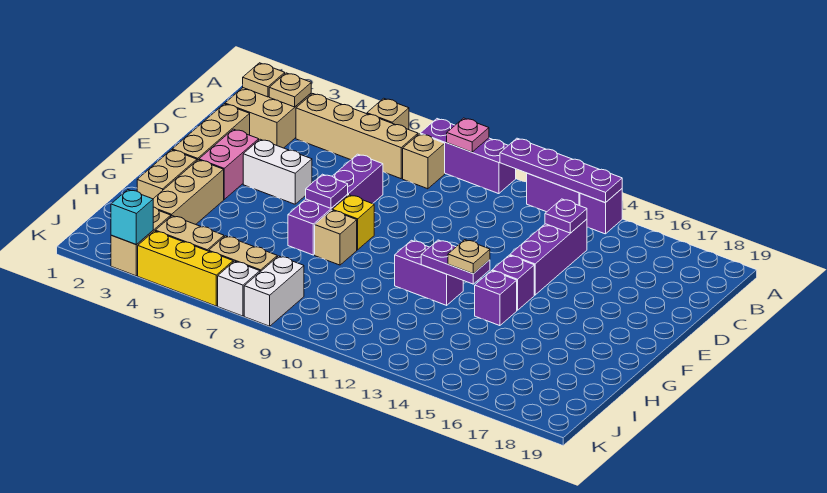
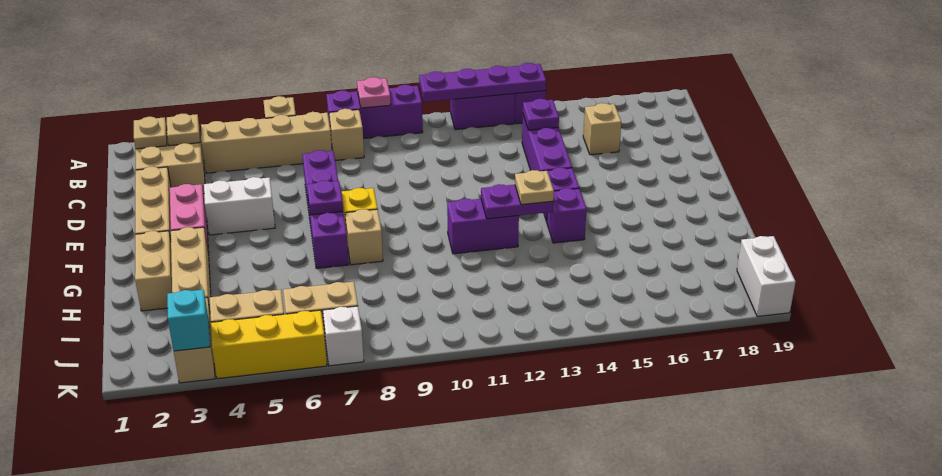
none -> tan brick C16 level 1
white brick J8:K8 level 1 -> white brick J19:K19 level 1

